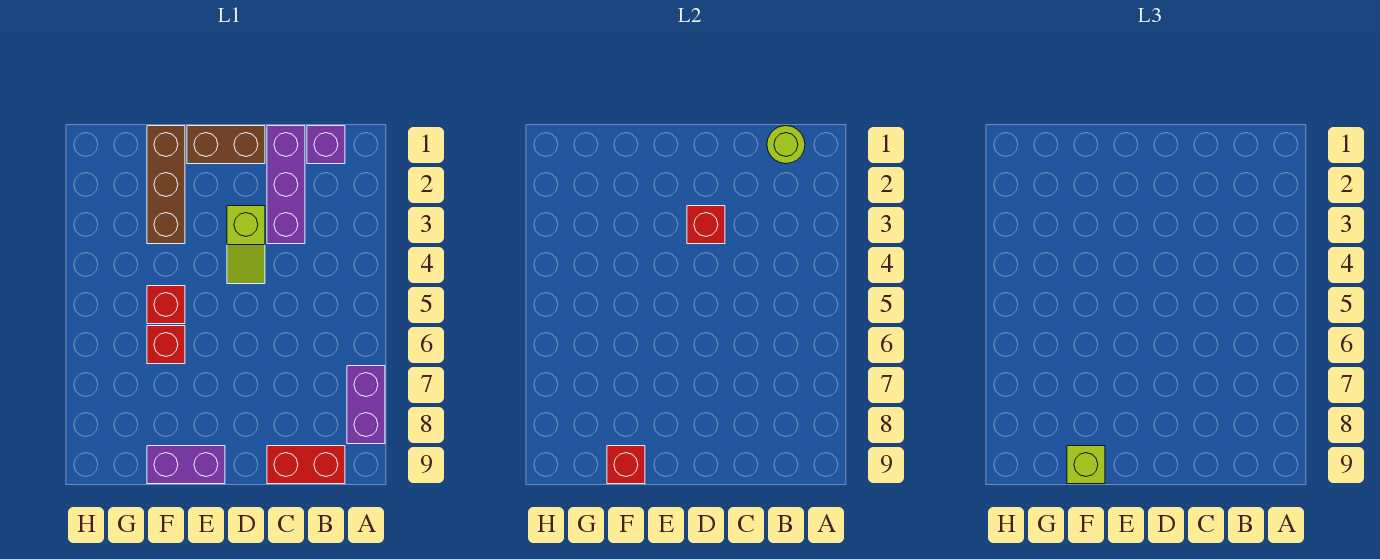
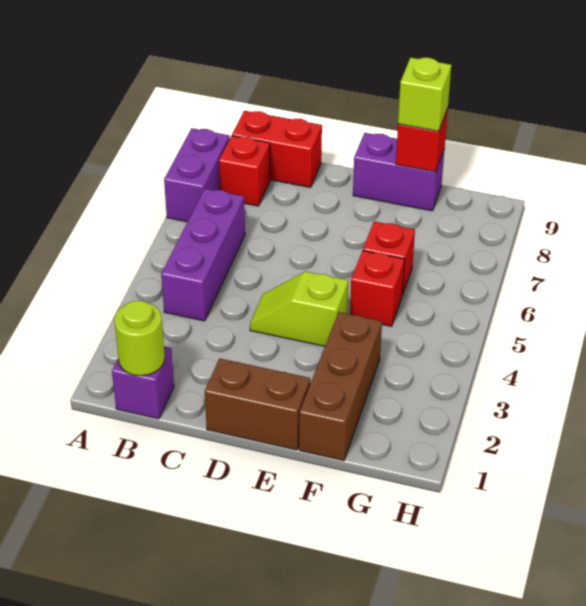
purple brick C1:C3 level 1 -> purple brick B4:B6 level 1
lime slope D3:D4 level 1 top 3 -> lime slope D4:E4 level 1 top E
red brick D3 level 2 -> red brick B8 level 1

